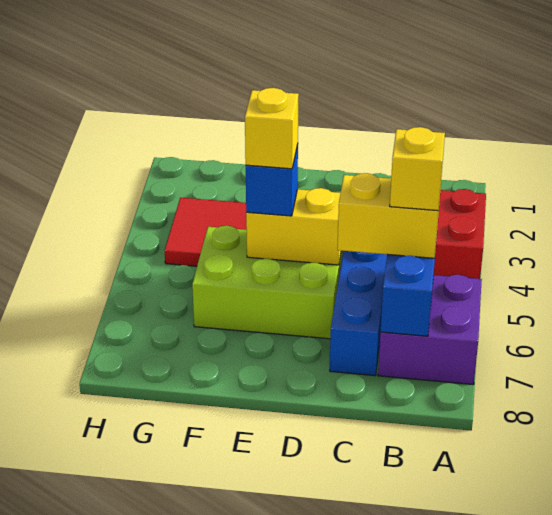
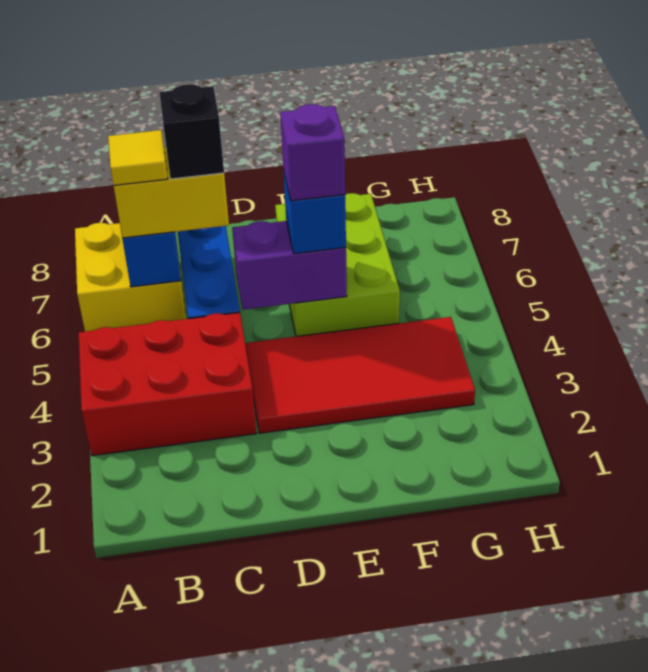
purple brick A6:B7 level 1 -> yellow brick A6:B7 level 1
yellow brick B6 level 4 -> yellow tile B6 level 4
none -> black brick C6 level 4
lime brick D5:F6 level 1 -> lime brick E5:F7 level 1
yellow brick D5:E5 level 2 -> purple brick D5:E5 level 2
yellow brick E5 level 4 -> purple brick E5 level 4

